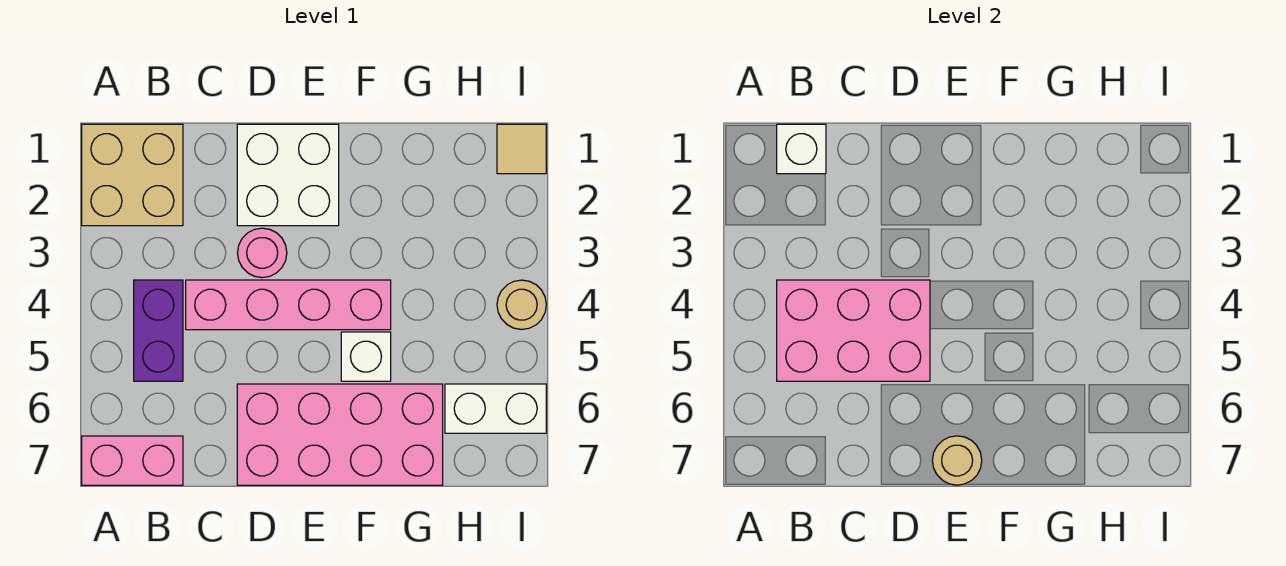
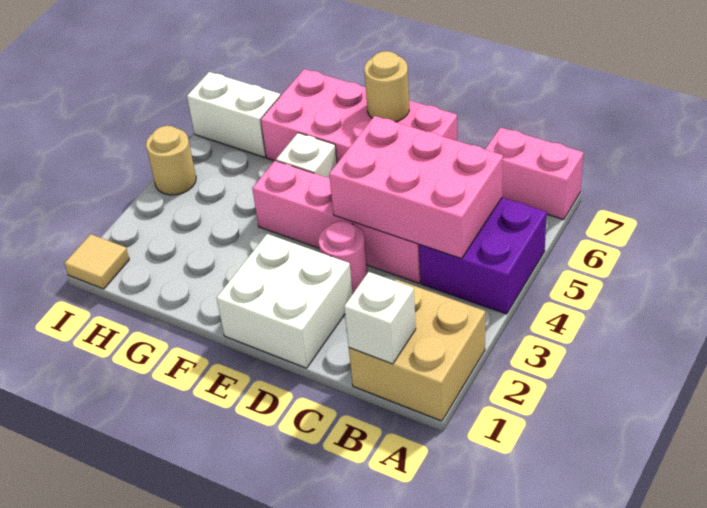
purple brick B4:B5 level 1 -> purple brick A4:B5 level 1

